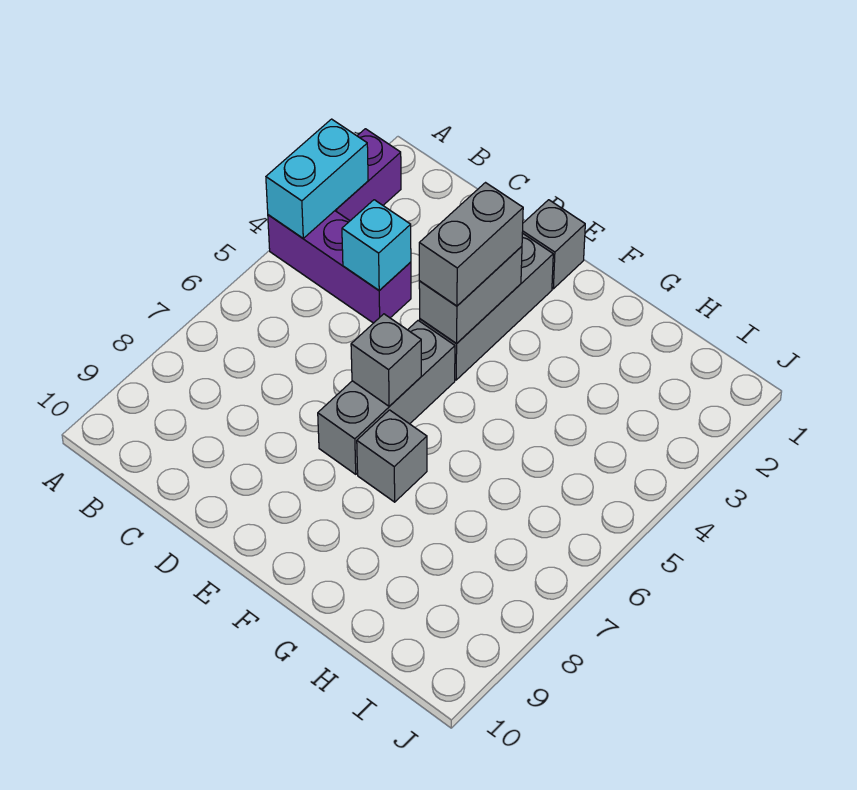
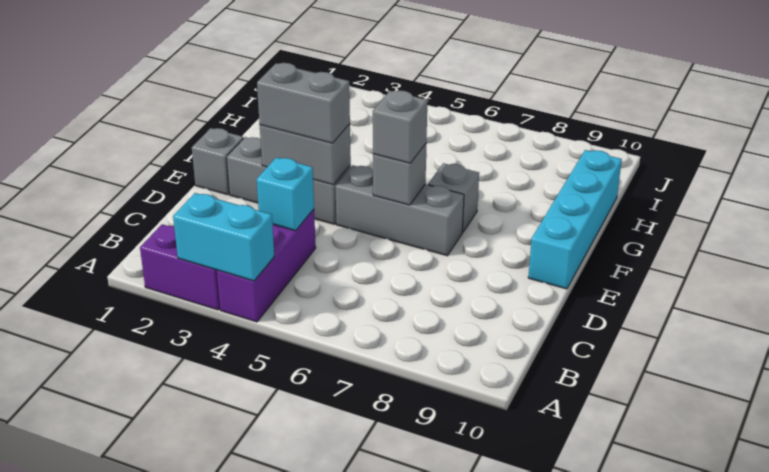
none -> grey brick E6 level 3
none -> cyan brick E10:H10 level 1

